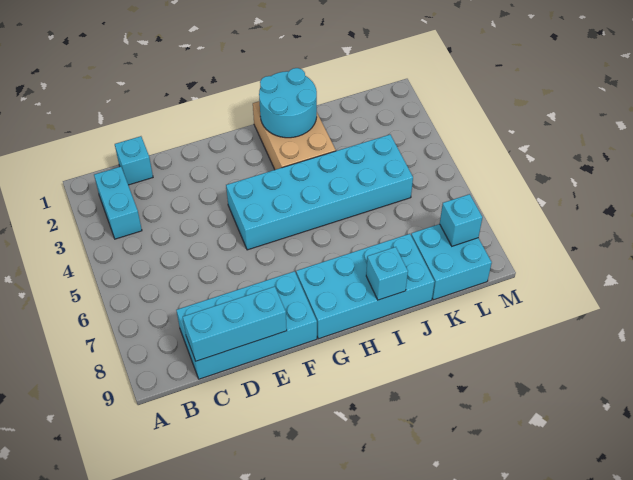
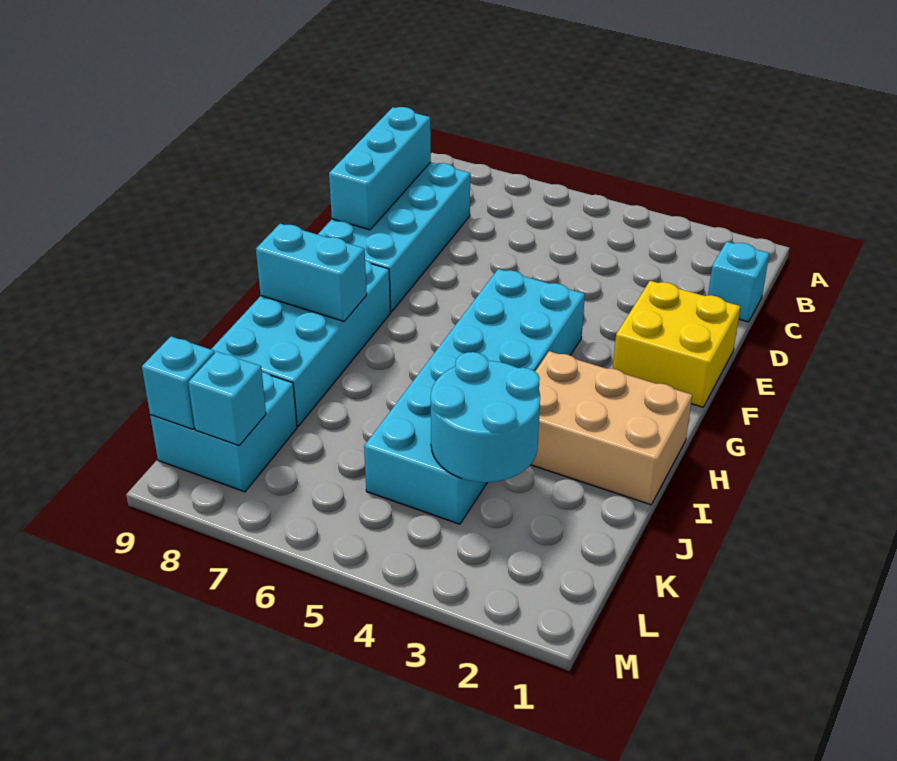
cyan brick B2:B3 level 1 -> cyan brick H8:H9 level 2
none -> yellow brick E1:F2 level 1
cyan round brick H1:I2 level 2 -> cyan round brick J3:K4 level 2
cyan brick I9 level 2 -> cyan brick L9 level 2

